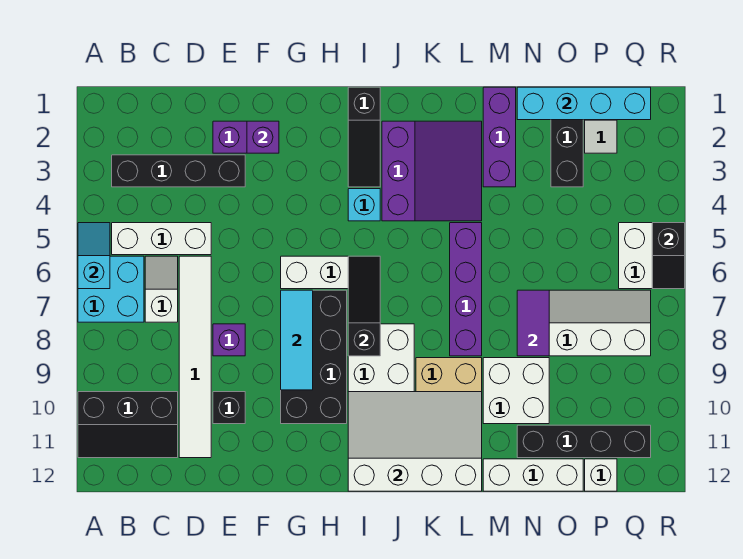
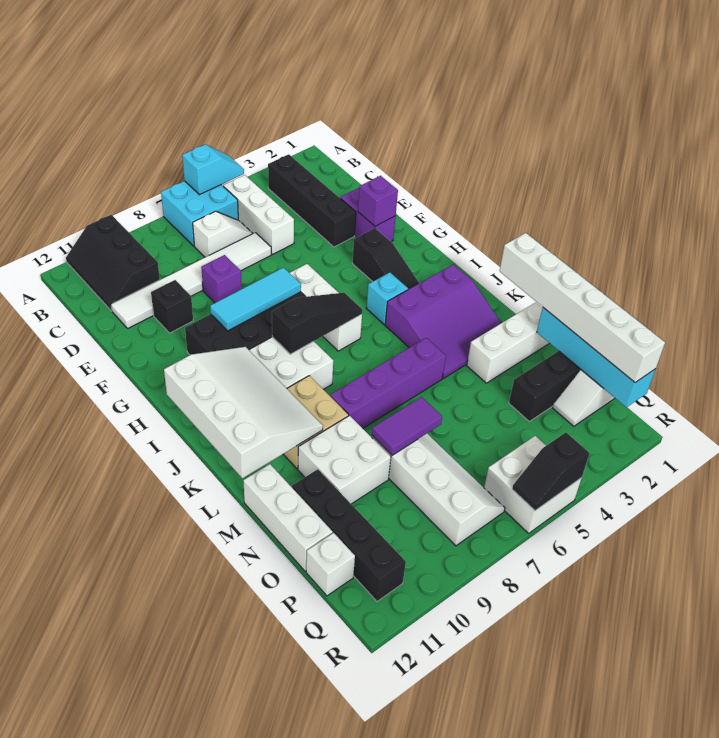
black slope I1:I3 level 1 top 1 -> black slope G3:I3 level 1 top G
none -> white brick L1:Q1 level 3
purple brick M1:M3 level 1 -> white brick M1:M3 level 1

